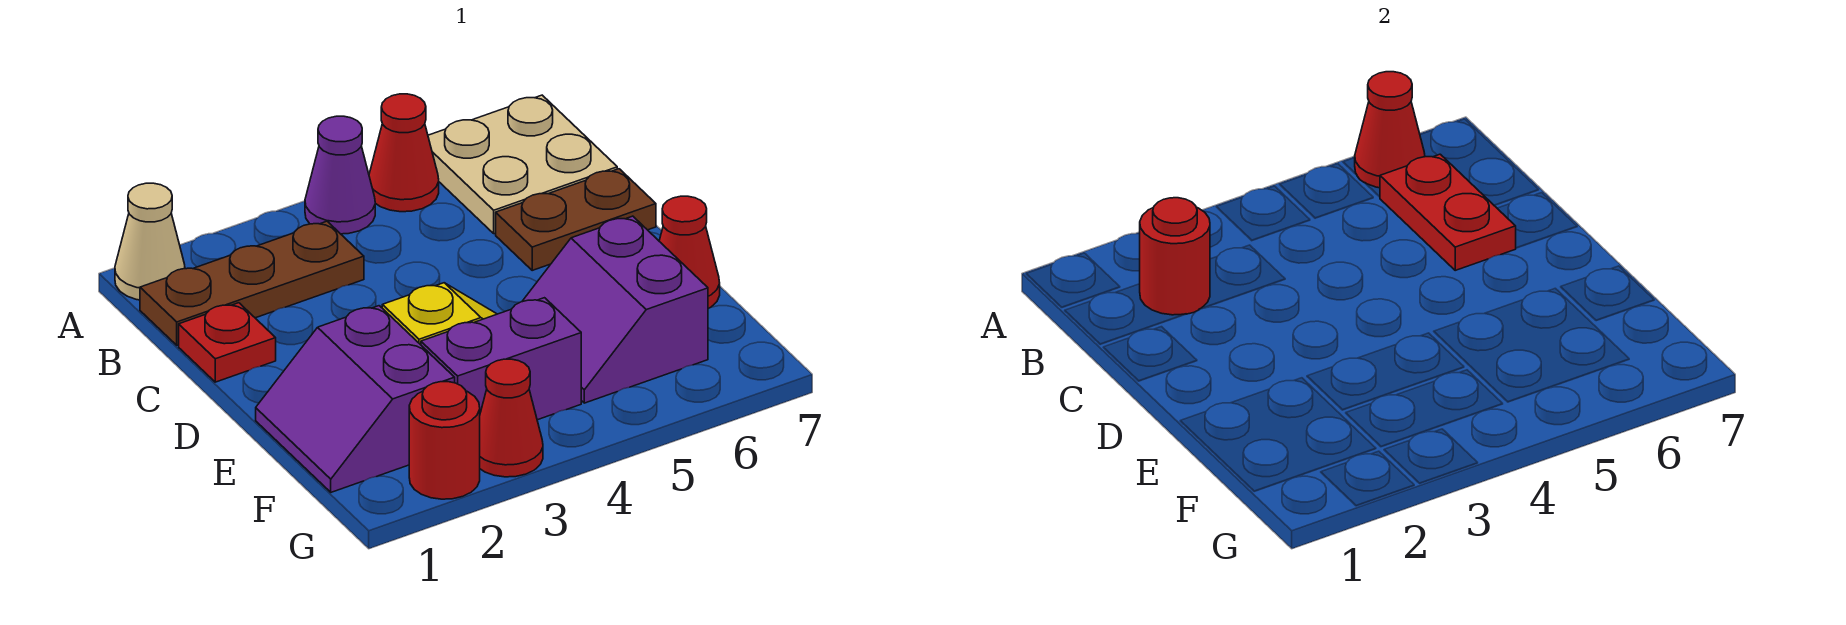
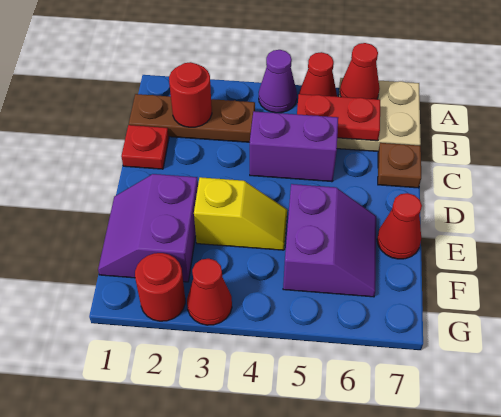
tan cone A1 level 1 -> none
red plate B6:C6 level 2 -> red plate B5:B6 level 2
brown plate C6:C7 level 1 -> brown plate C7 level 1
purple slope E5:F6 level 1 top 6 -> purple slope E5:F6 level 1 top 5
purple brick F3:F4 level 1 -> purple brick C4:C5 level 1

